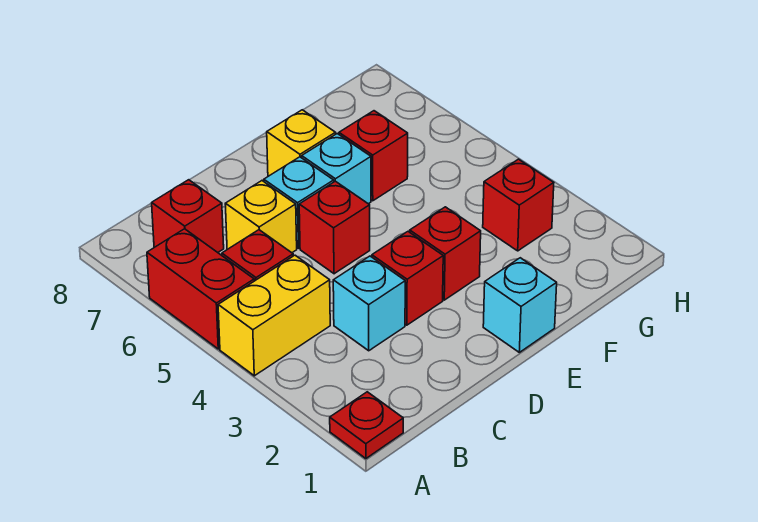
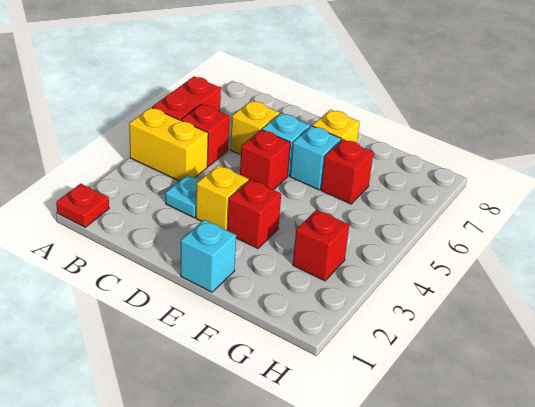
red brick B7 level 1 -> none
cyan brick C3 level 1 -> cyan plate C3 level 1
red brick D3 level 1 -> yellow brick D3 level 1

